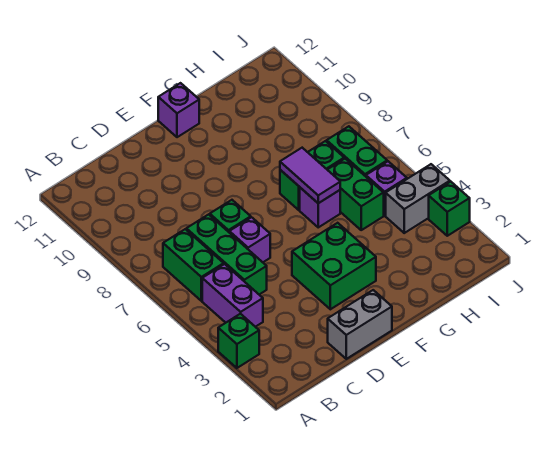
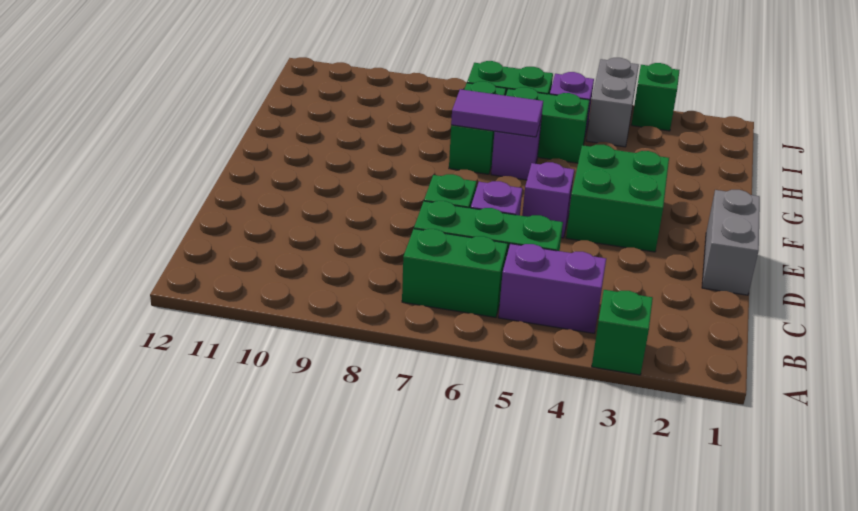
purple brick F12 level 1 -> purple brick E5 level 1

